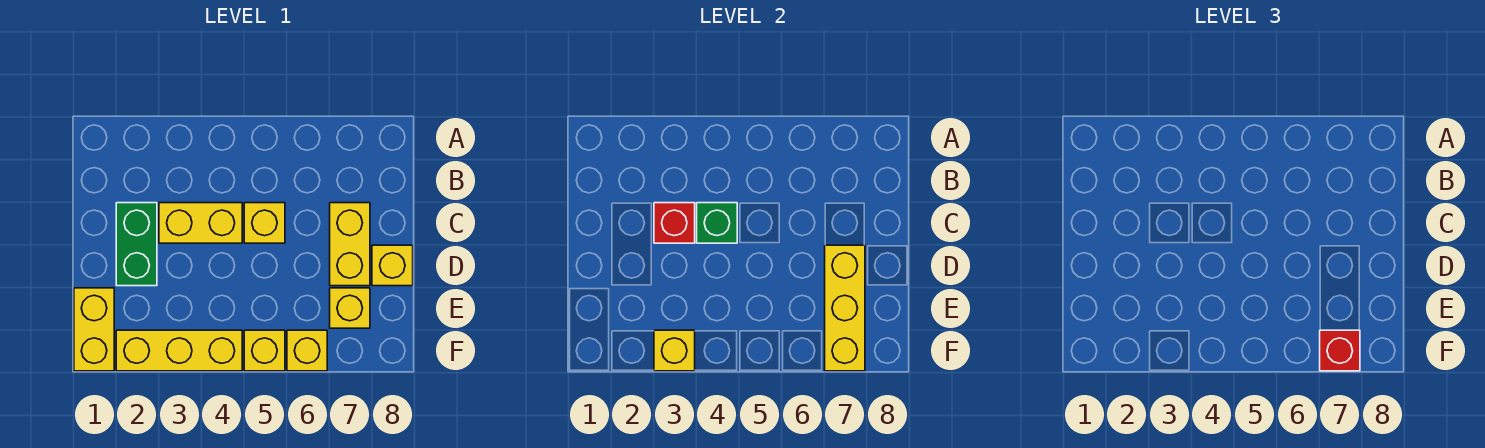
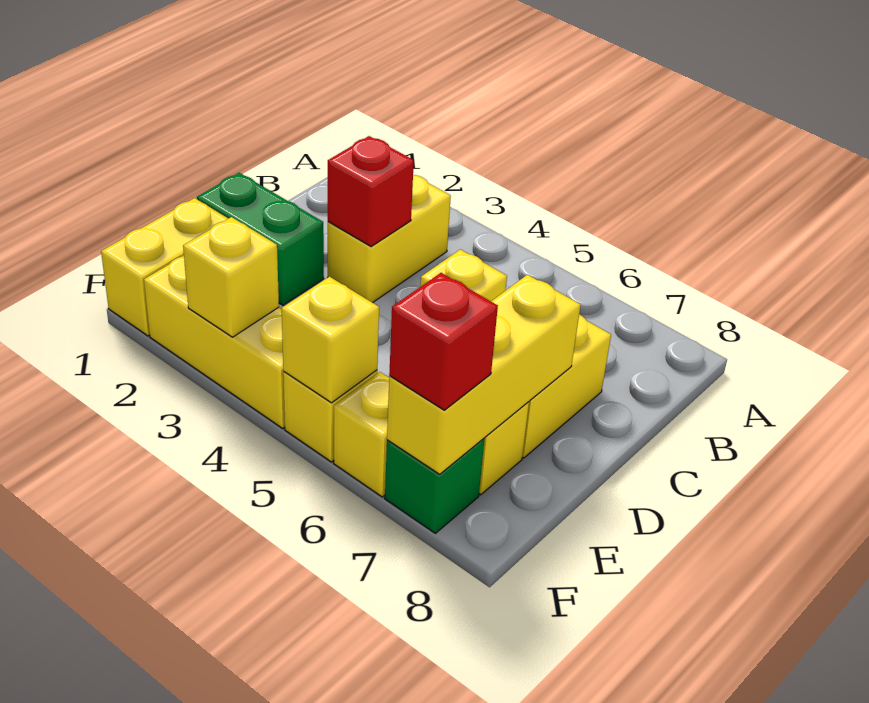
green brick C2:D2 level 1 -> green brick D1:D2 level 1
yellow brick C3:C4 level 1 -> yellow brick B3:C3 level 1
green brick C4 level 2 -> green brick F7 level 1
yellow brick D8 level 1 -> yellow brick F5 level 2

